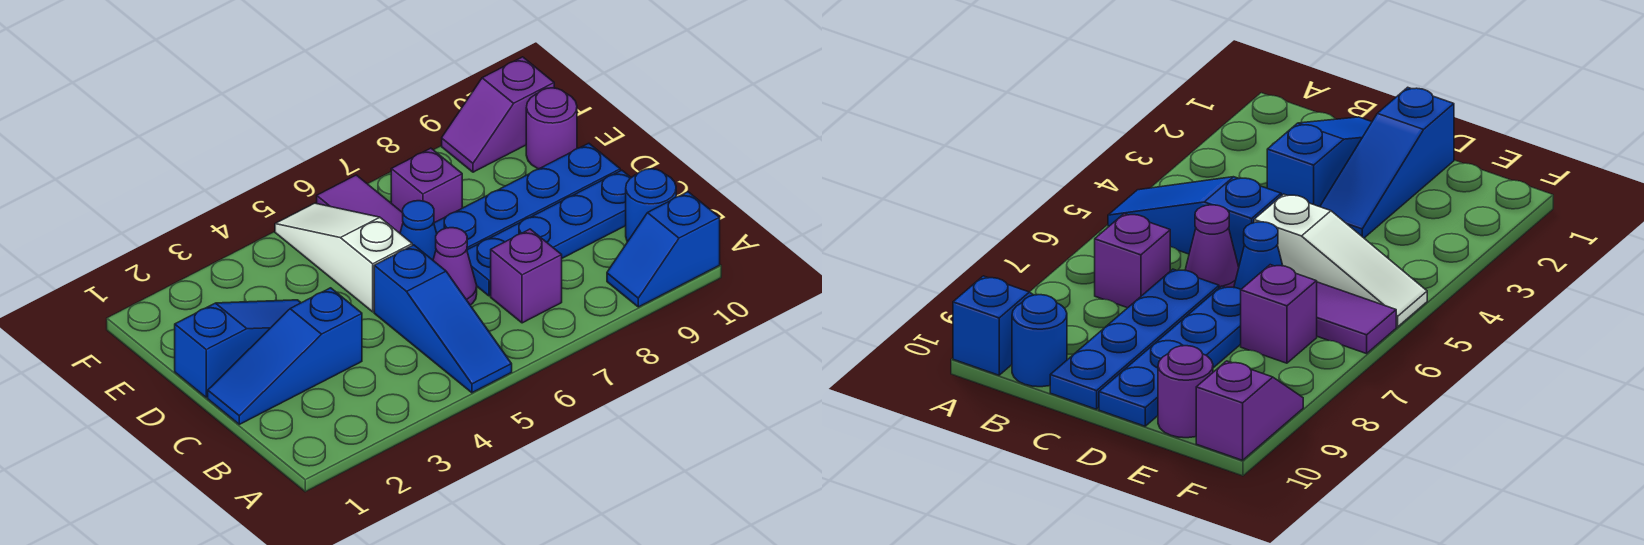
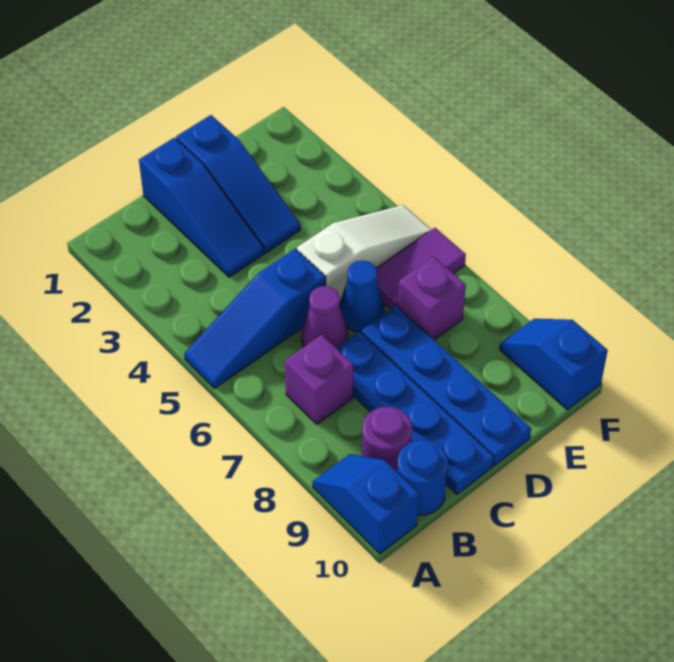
blue slope C1:C3 level 1 top 3 -> blue slope C1:C3 level 1 top 1
purple round brick E10 level 1 -> purple round brick B9 level 1
purple slope F9:F10 level 1 top 10 -> blue slope F9:F10 level 1 top 10

